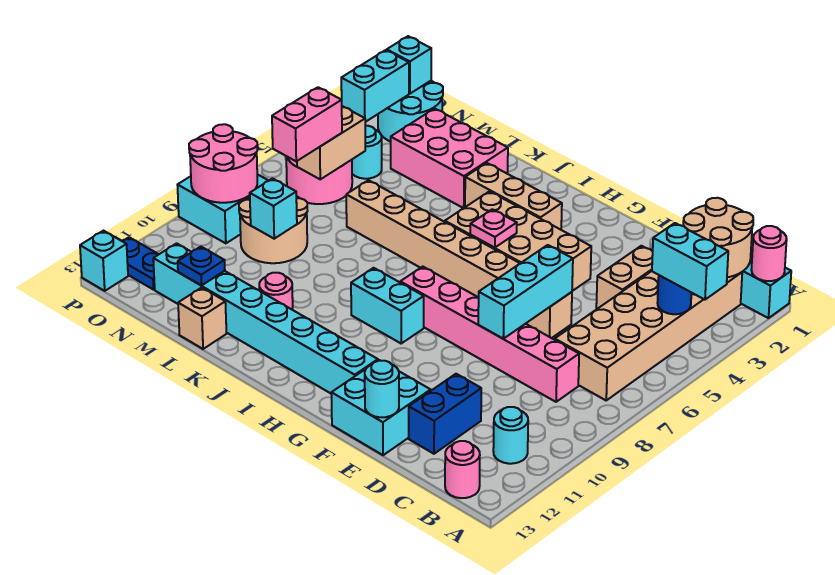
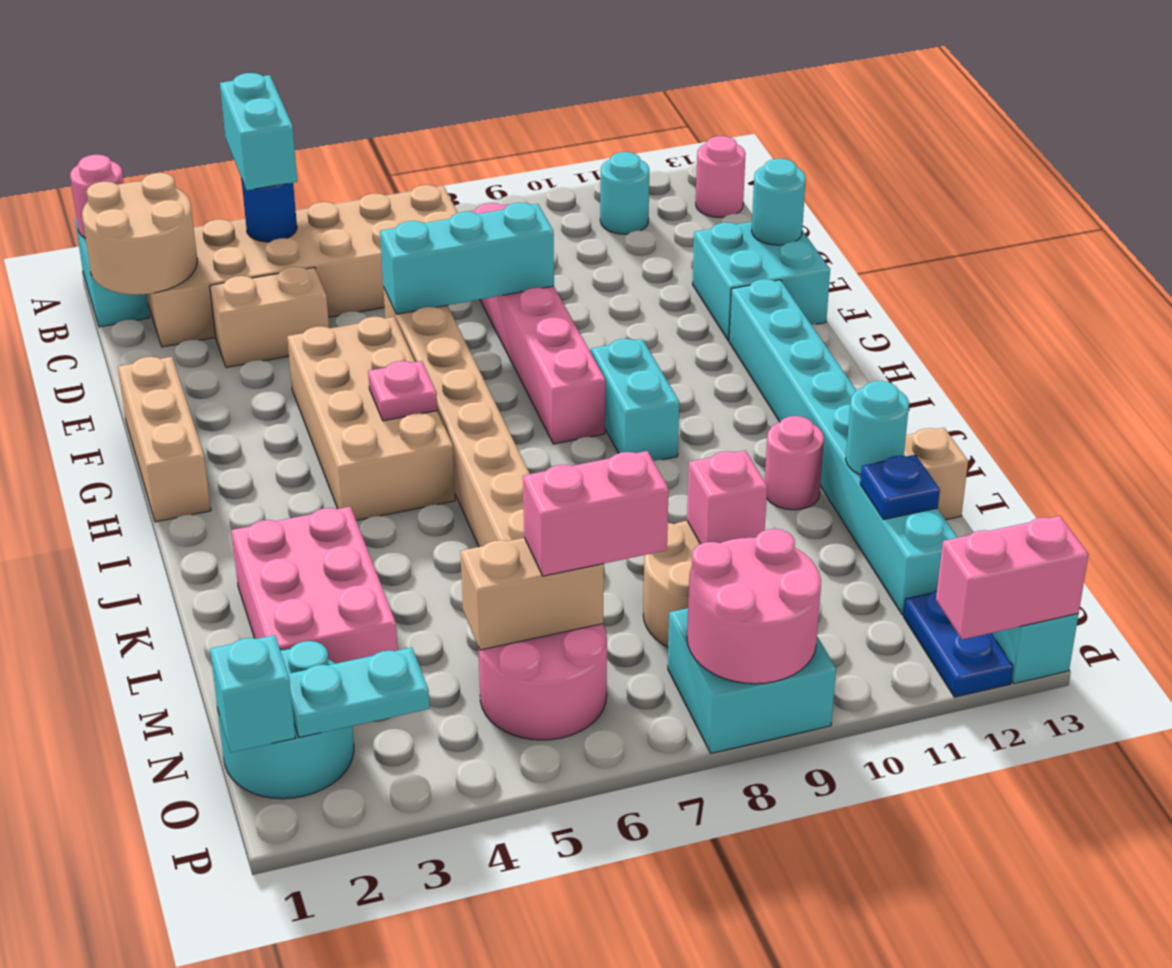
blue brick D11:D12 level 1 -> none
tan brick H3:J3 level 1 -> tan brick F1:H1 level 1
cyan brick M9 level 2 -> pink brick M9 level 2
cyan round brick N4 level 1 -> cyan round brick L12 level 2
cyan brick O2:O3 level 2 -> cyan plate O2:O3 level 2
none -> pink brick P12:P13 level 2

